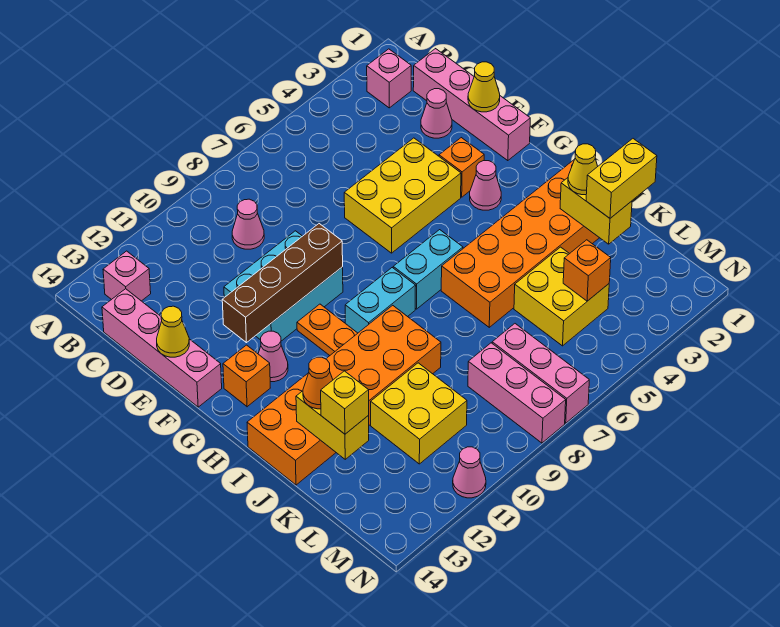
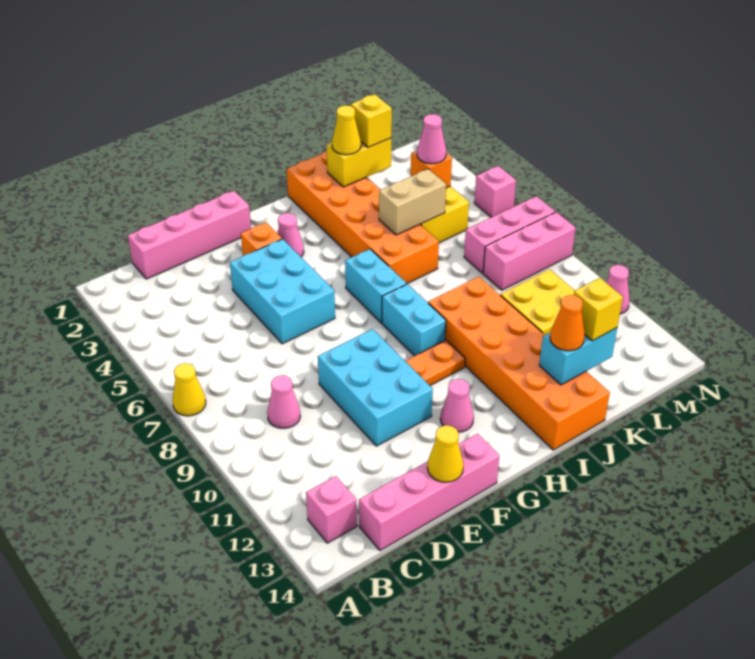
pink brick B2 level 1 -> pink brick N5 level 1
pink cone D2 level 1 -> pink cone L4 level 3
yellow cone E1 level 2 -> yellow cone A7 level 1
yellow brick E4:F6 level 1 -> cyan brick E4:F6 level 1
brown brick F9:F12 level 2 -> none
orange brick G13 level 1 -> none
none -> tan brick J5:K5 level 2
yellow brick J13:K13 level 2 -> cyan brick J13:K13 level 2
yellow brick K1:K2 level 3 -> yellow brick K2 level 3

